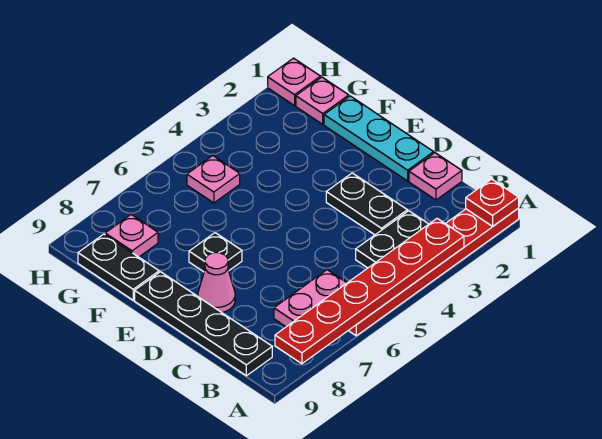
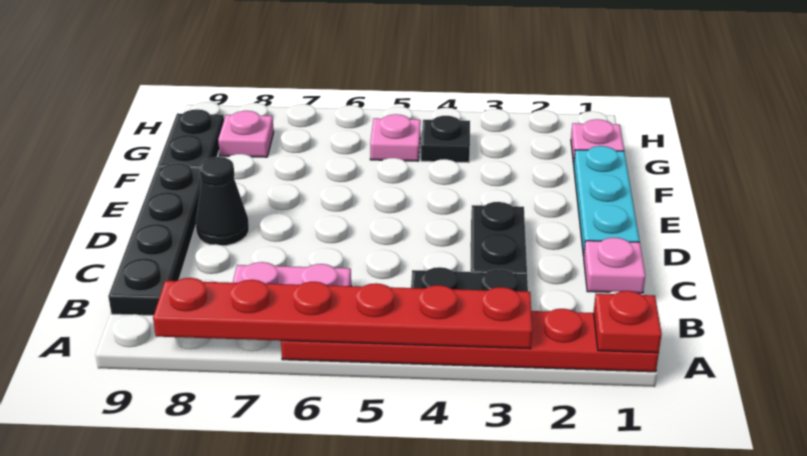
pink cone D8 level 1 -> black cone D8 level 1
black plate E7 level 1 -> black plate G4 level 1
pink plate H1 level 1 -> none

